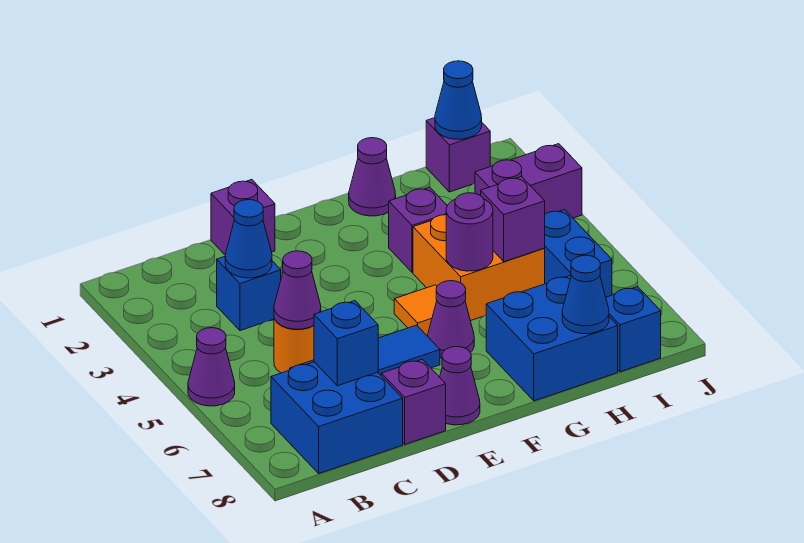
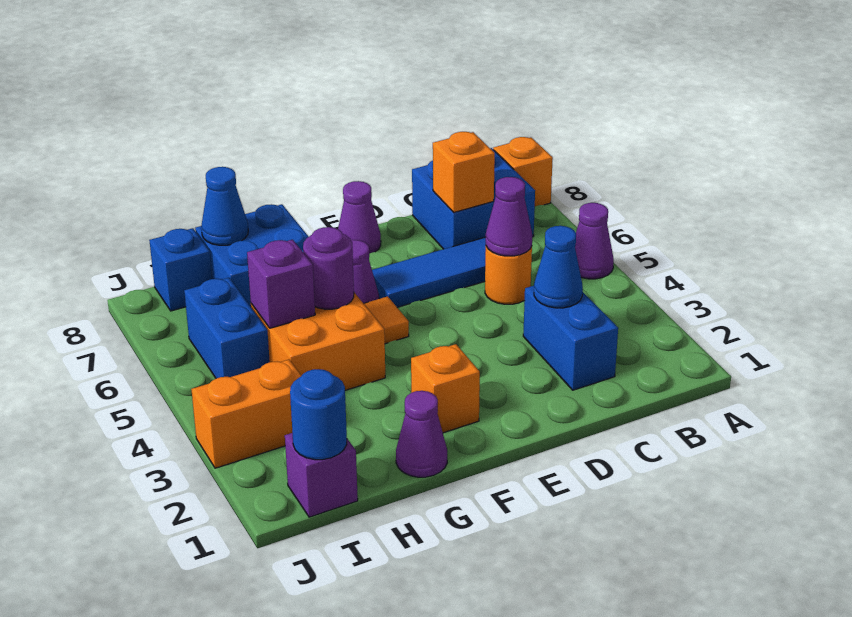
none -> orange brick A8 level 1
blue brick C3 level 1 -> blue brick C2:C3 level 1
blue brick C7 level 2 -> orange brick C7 level 2
purple brick D1 level 1 -> none
purple brick D8 level 1 -> none
none -> orange brick F2 level 1
purple brick G3 level 1 -> none
blue cone I1 level 2 -> blue round brick I1 level 2
purple brick I3:J3 level 1 -> orange brick I3:J3 level 1

